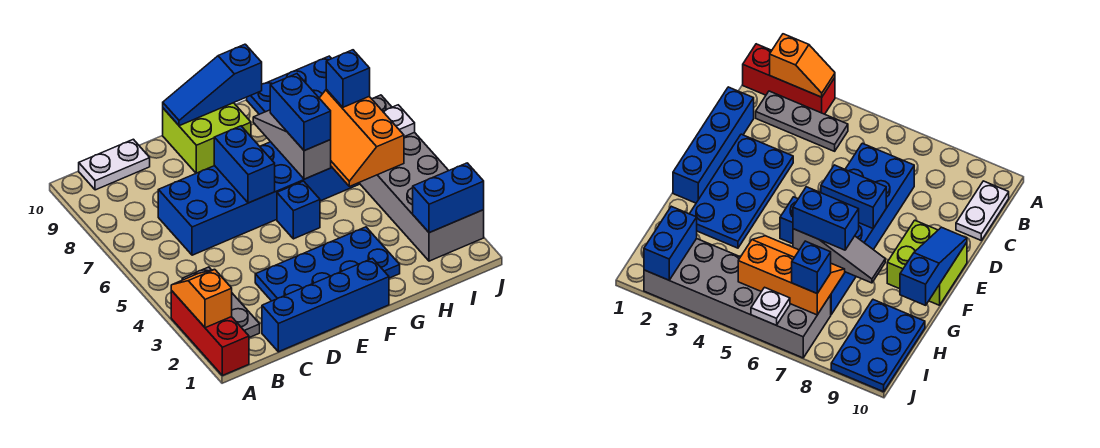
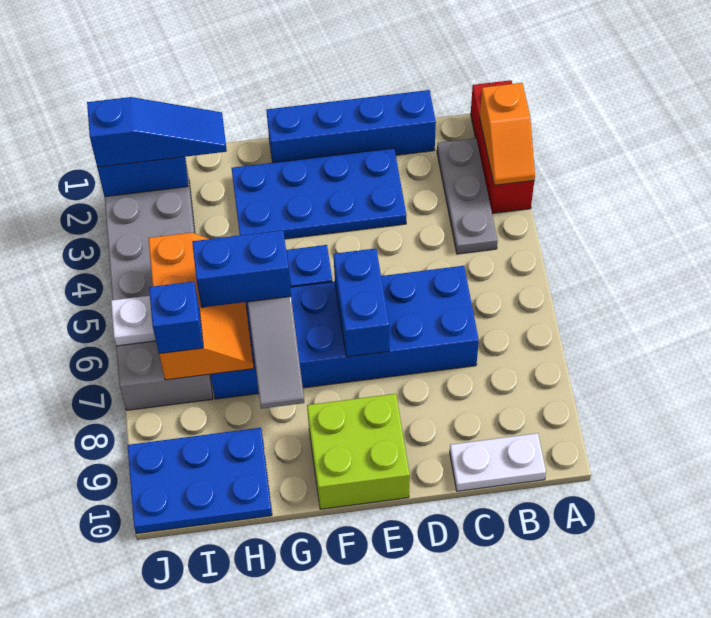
blue slope E10:G10 level 2 top G -> blue slope H2:J2 level 3 top J
blue brick G6:G7 level 3 -> blue brick G6:H6 level 3

